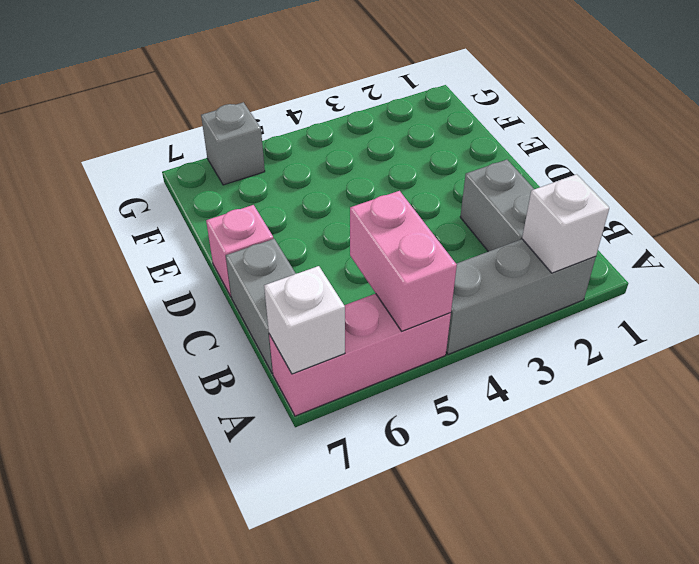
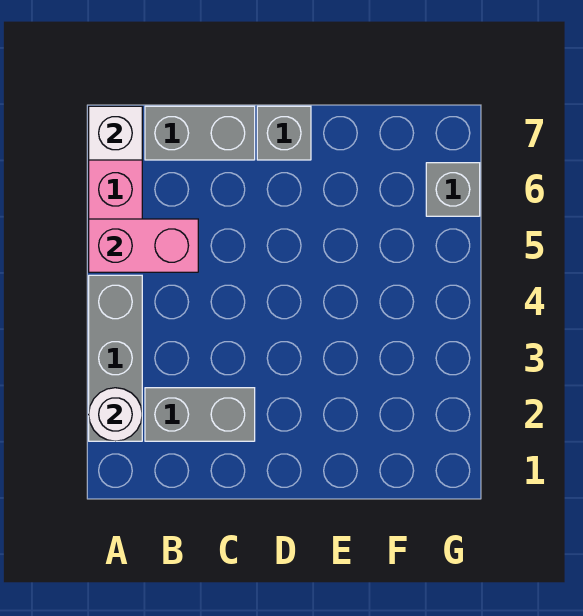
white brick A2 level 2 -> white round brick A2 level 2
pink brick D7 level 1 -> grey brick D7 level 1

